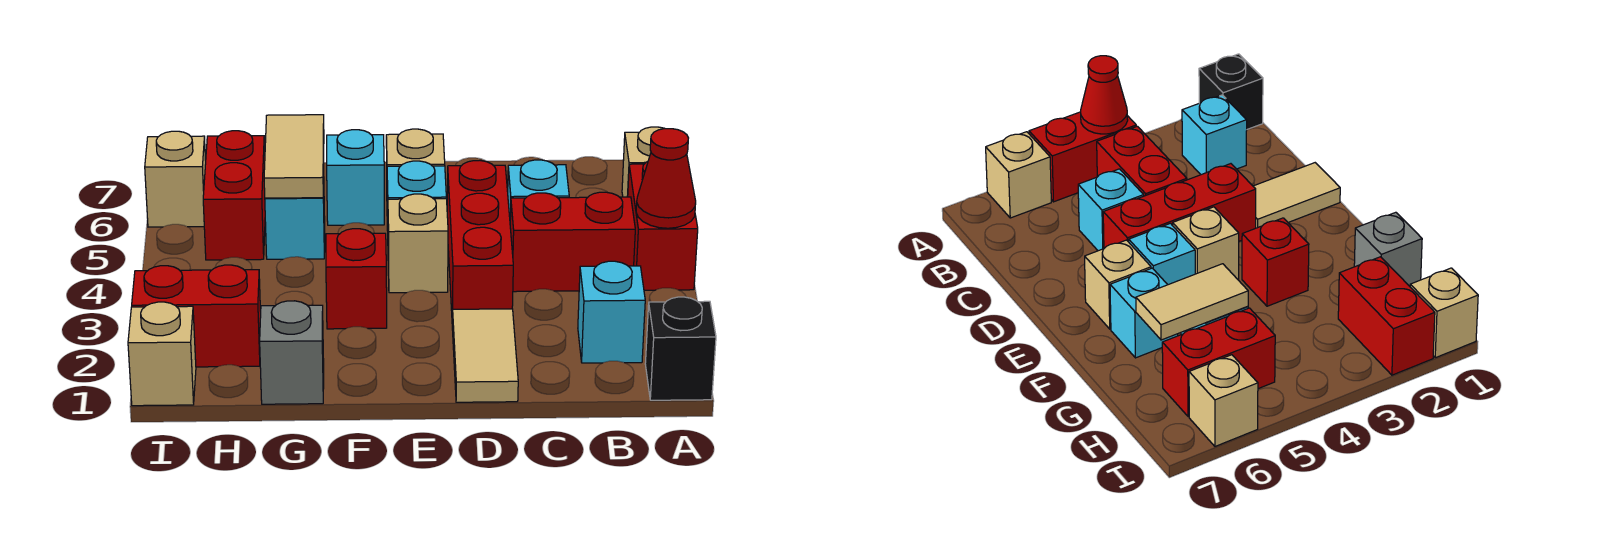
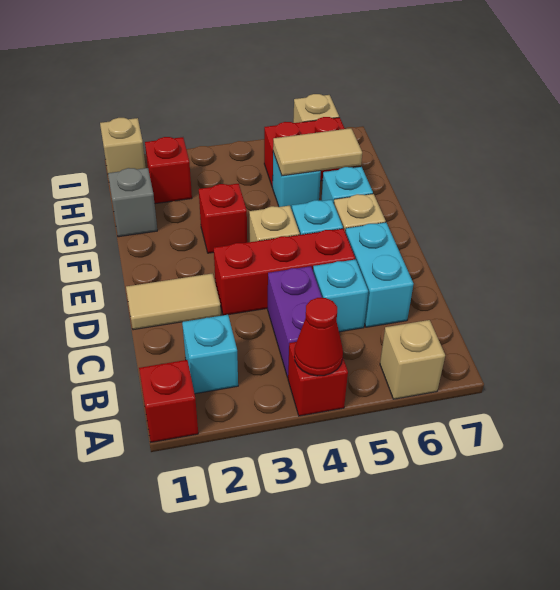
black brick A1 level 1 -> red brick A1 level 1
red brick A4:A5 level 1 -> red brick A4 level 1
red brick B4:C4 level 1 -> purple brick B4:C4 level 1
none -> cyan brick C6:D6 level 1
red brick H2:I2 level 1 -> red brick H2 level 1

